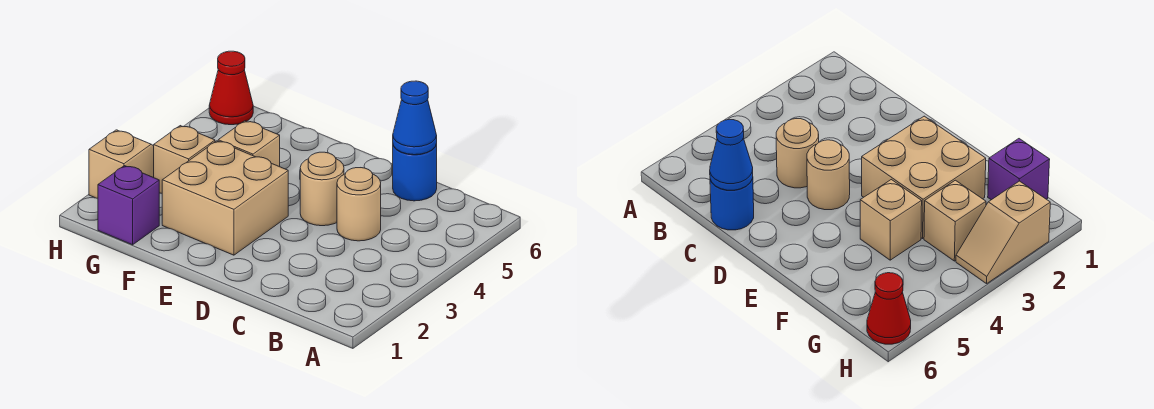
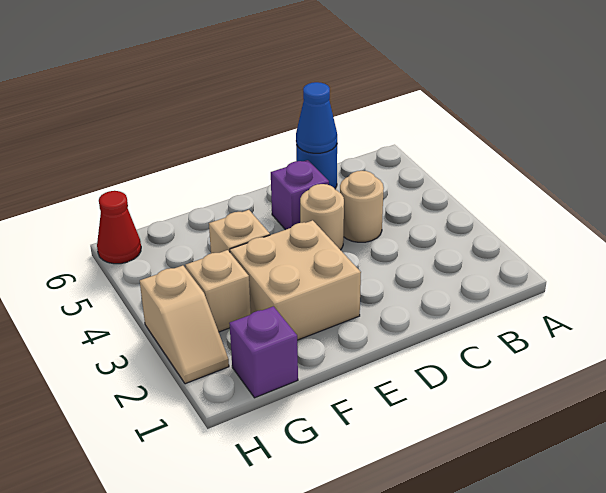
none -> purple brick D5 level 1
tan slope H2:H3 level 1 top 2 -> tan slope H2:H3 level 1 top 3

